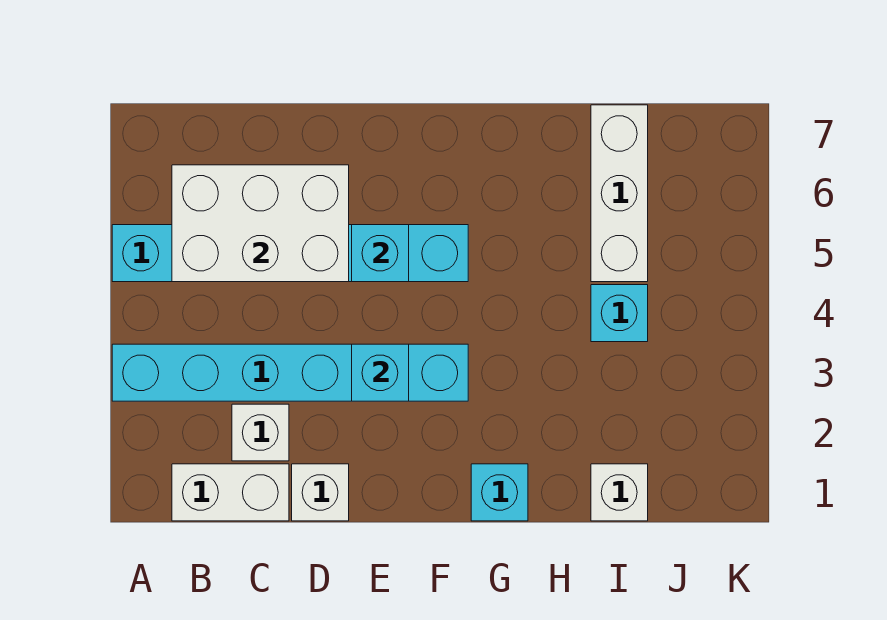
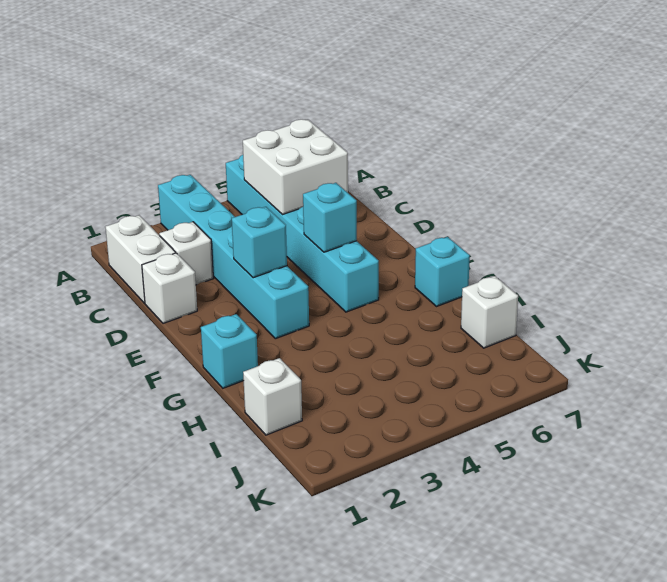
white brick B5:D6 level 2 -> white brick B5:C6 level 2
cyan brick I4 level 1 -> cyan brick G7 level 1
white brick I5:I7 level 1 -> white brick I7 level 1

